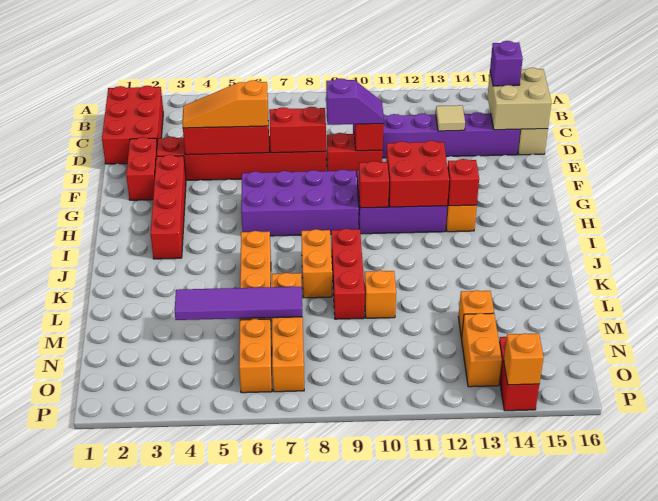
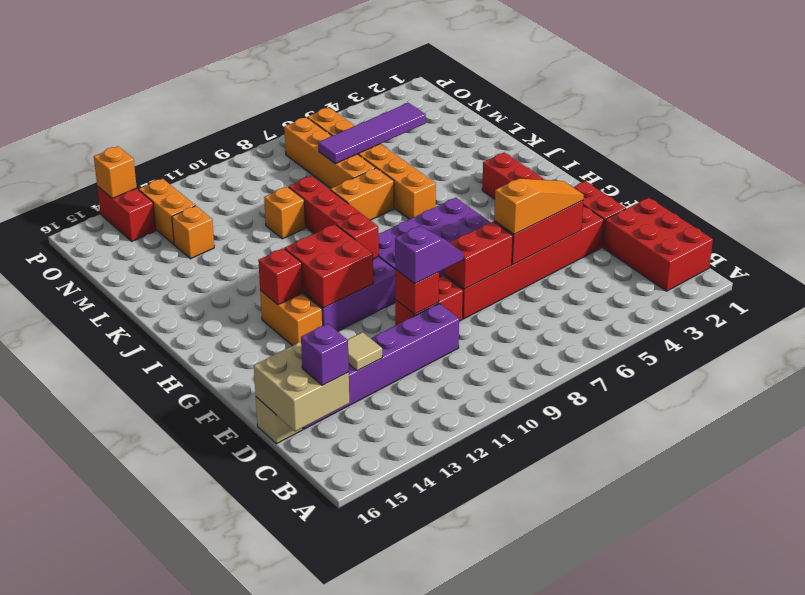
purple slope E9:E10 level 3 top 9 -> purple slope E9:E10 level 3 top 10
orange brick J8:K8 level 1 -> orange brick K7:K8 level 1

